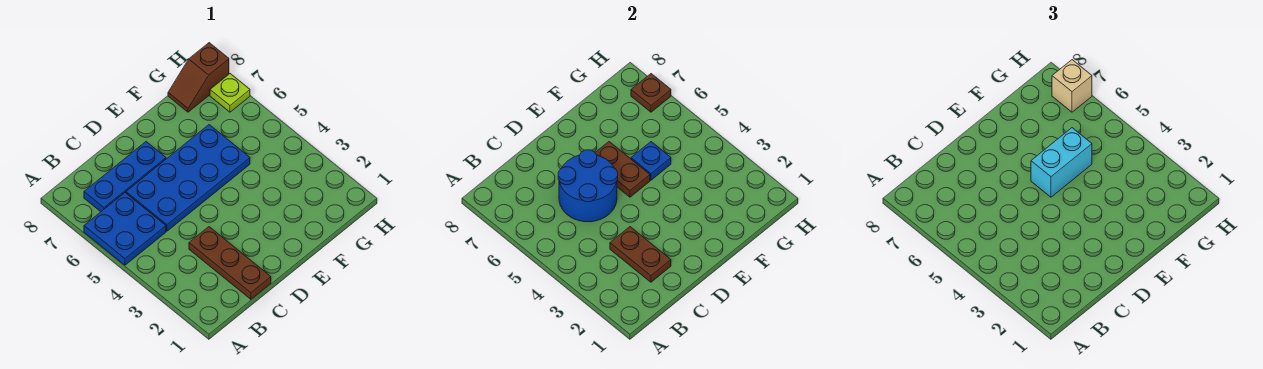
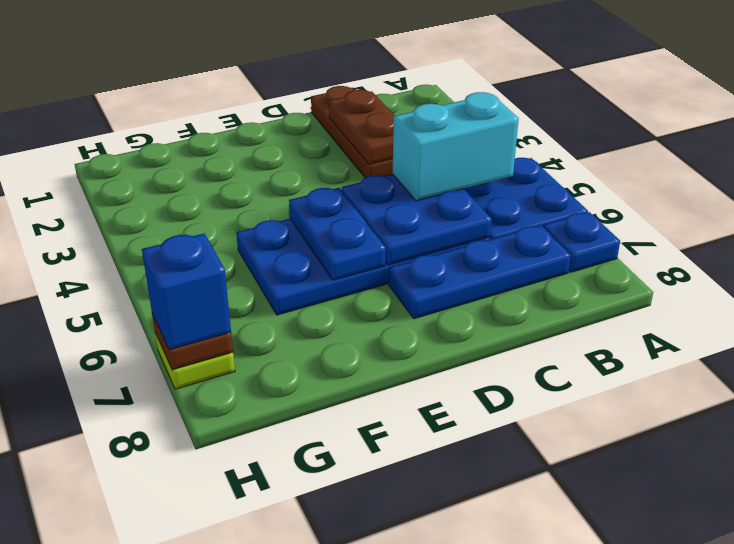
blue round brick C5:D6 level 2 -> blue plate C5:D6 level 2
brown plate E5:E6 level 2 -> blue plate E5:E6 level 2
cyan brick E5:F5 level 3 -> cyan brick B5:C5 level 3
blue plate F5 level 2 -> blue plate A7 level 1
brown slope G8:H8 level 1 top H -> none
tan brick H7 level 3 -> blue brick H7 level 3

